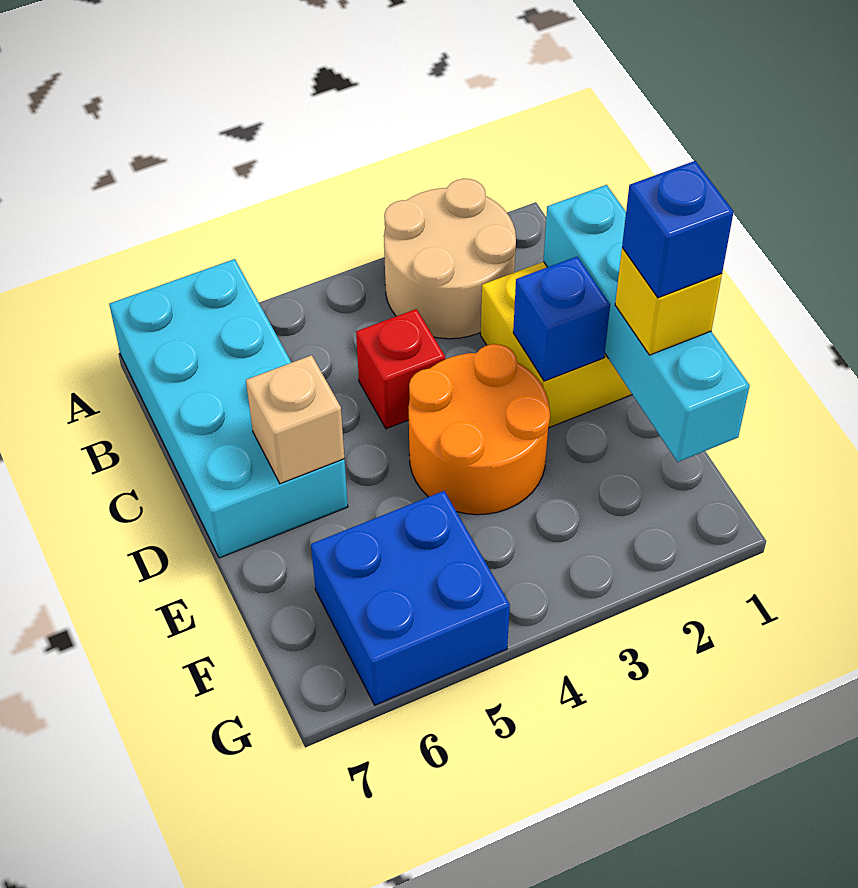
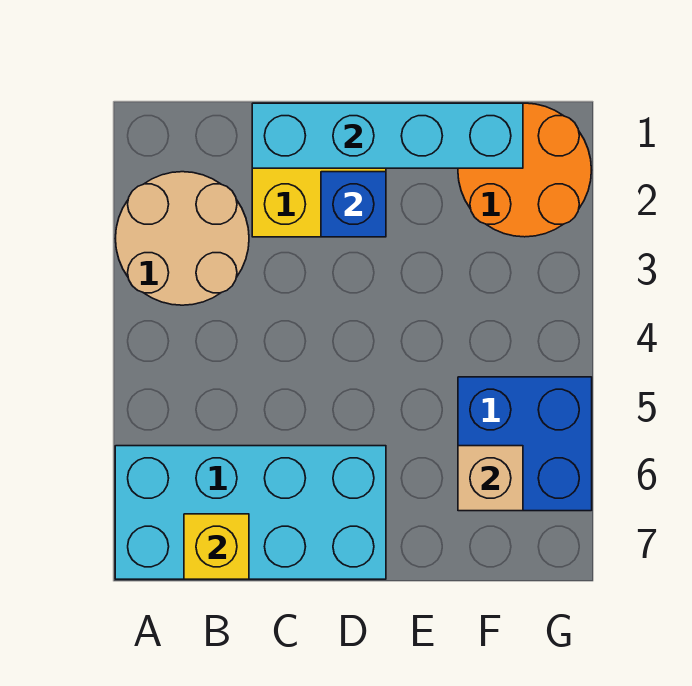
red brick C4 level 1 -> none
orange round brick D3:E4 level 1 -> orange round brick F1:G2 level 1
tan brick D6 level 2 -> tan brick F6 level 2
yellow brick E1 level 3 -> yellow brick B7 level 2
blue brick E1 level 4 -> none

